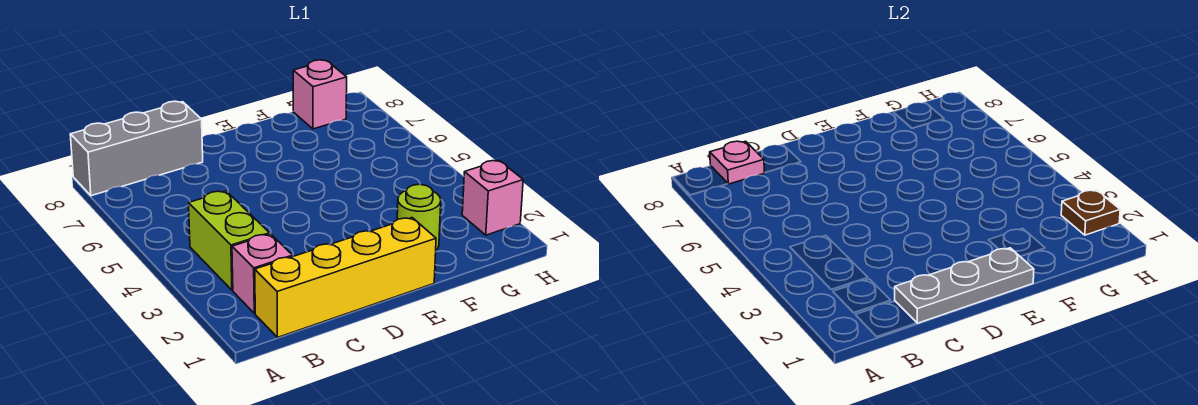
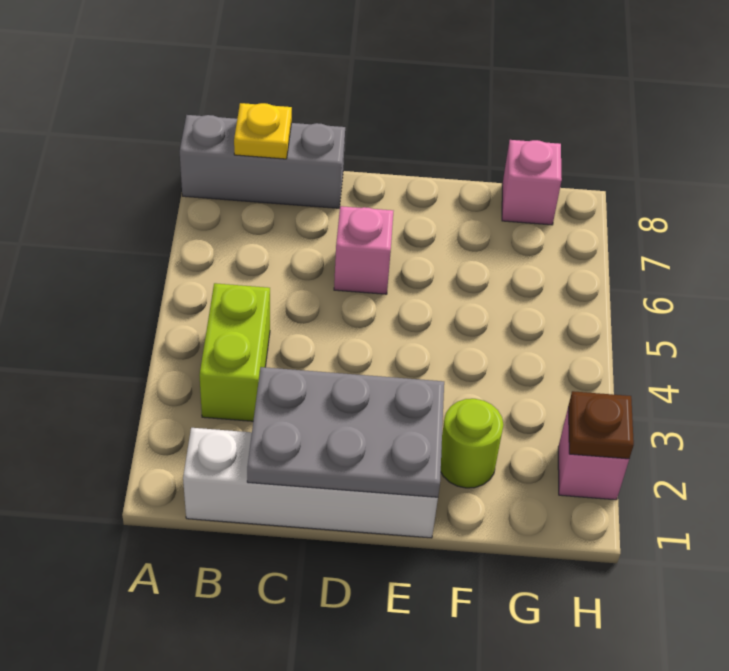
yellow brick B1:E1 level 1 -> white brick B1:E1 level 1
pink brick B2 level 1 -> pink brick D6 level 1
pink plate B8 level 2 -> yellow plate B8 level 2
grey plate C1:E1 level 2 -> grey plate C1:E2 level 2

